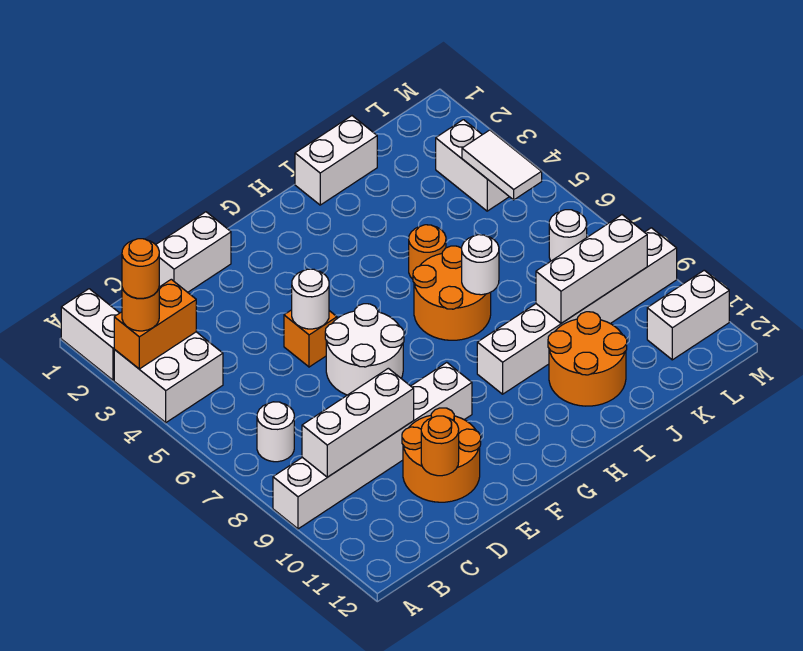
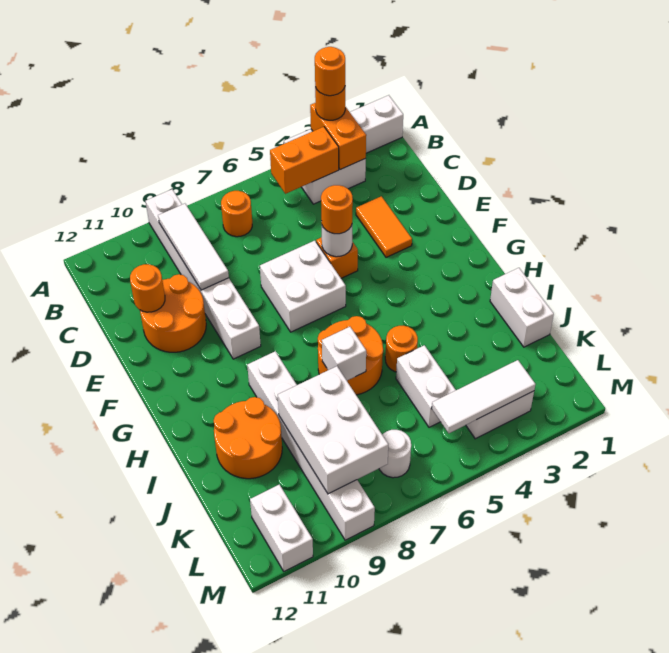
none -> orange brick B4:B5 level 2
white round brick B7 level 1 -> orange round brick B7 level 1
white brick B9:D9 level 2 -> white tile B9:D9 level 2
white brick D1:E1 level 1 -> white brick J5:K5 level 1
none -> orange tile D3:E3 level 1
none -> orange round brick E5 level 3
white round brick E6:F7 level 1 -> white brick E6:F7 level 1
white round brick I7 level 2 -> white brick I7 level 2
white brick J9:L9 level 2 -> white brick J8:L9 level 2
white tile L4:L5 level 2 -> white tile L3:L5 level 2

